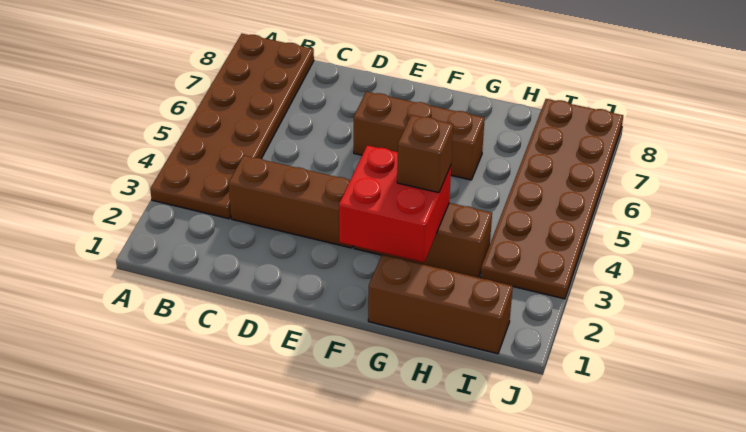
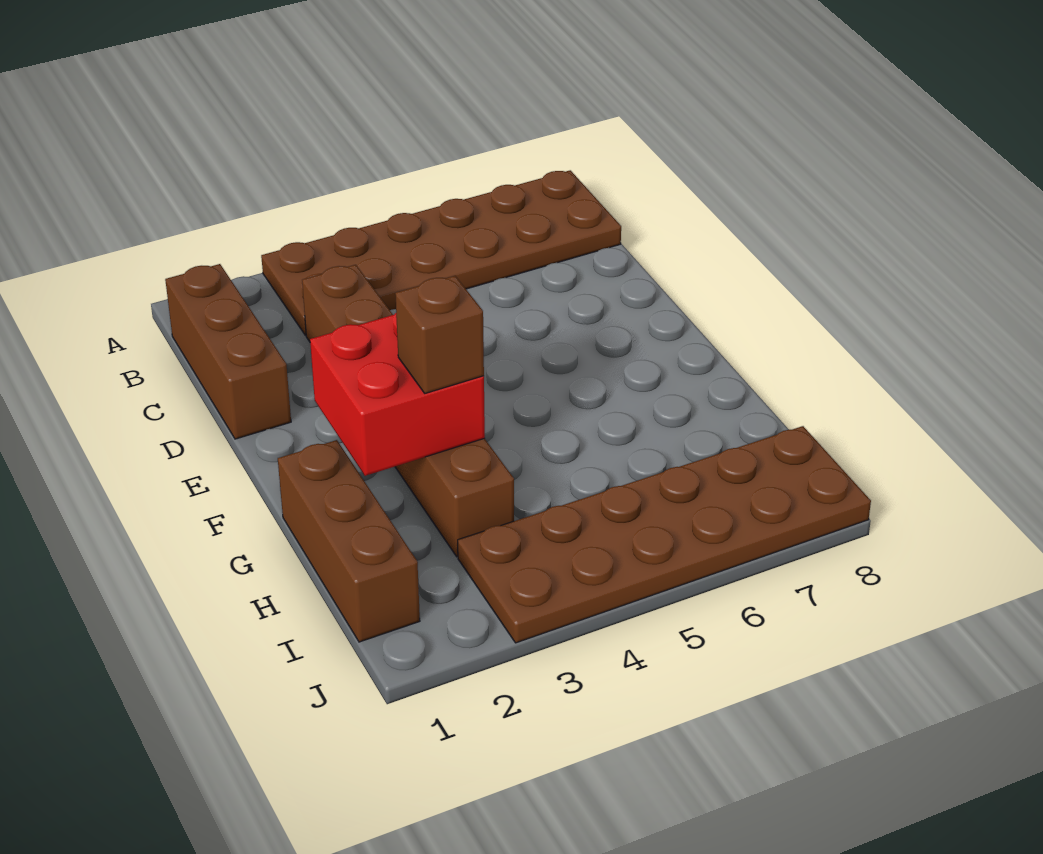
brown brick E6:G6 level 1 -> brown brick B1:D1 level 1

